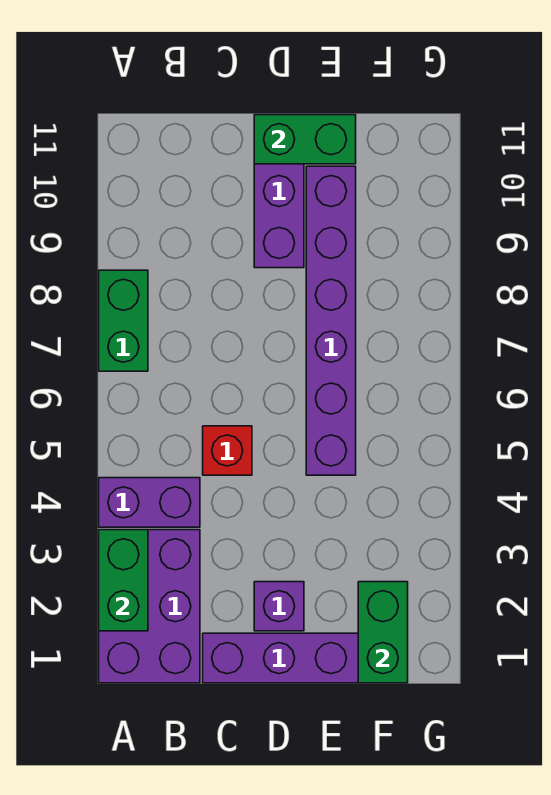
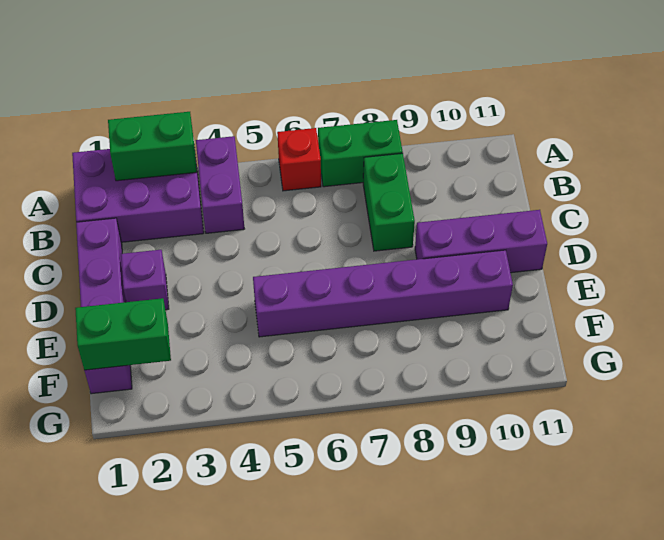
red brick C5 level 1 -> red brick A6 level 1
green brick D11:E11 level 2 -> green brick B8:C8 level 1

